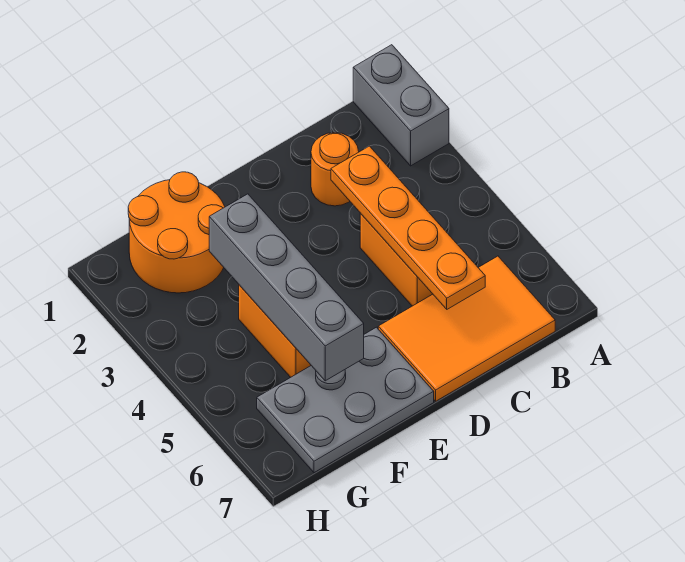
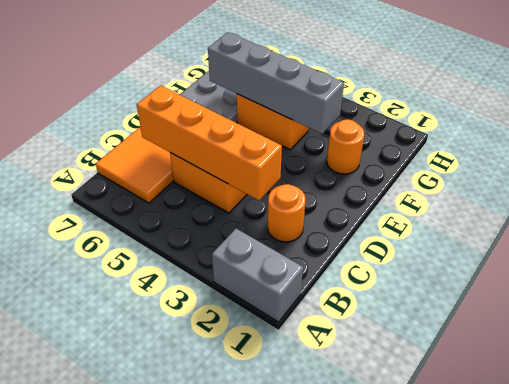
orange plate C3:C6 level 2 -> orange brick C3:C6 level 2
orange round brick F1:G2 level 1 -> orange round brick F2 level 1

